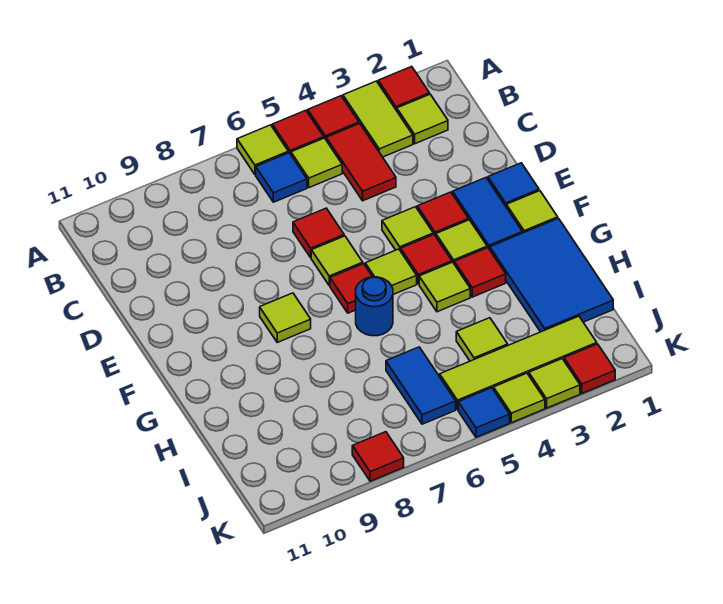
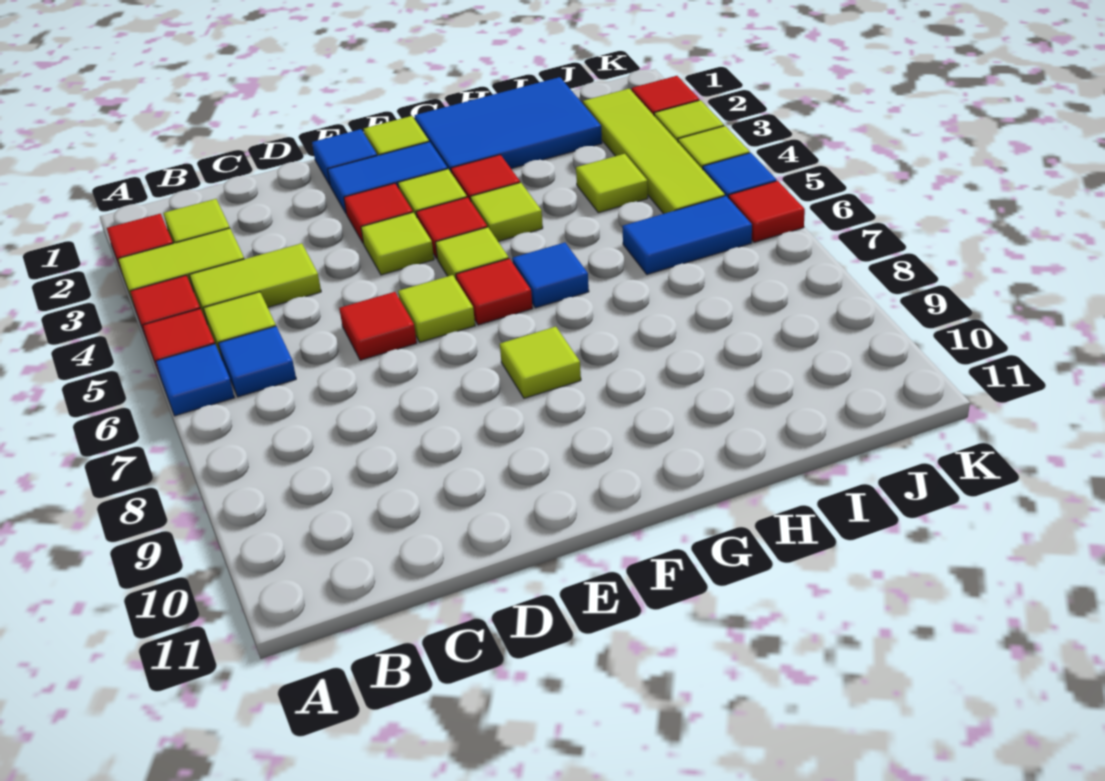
lime tile A6 level 1 -> blue tile A6 level 1
red tile B4:C4 level 1 -> lime tile B4:C4 level 1
blue round brick G6 level 1 -> blue tile G6 level 1
red tile K8 level 1 -> red tile K6 level 1

